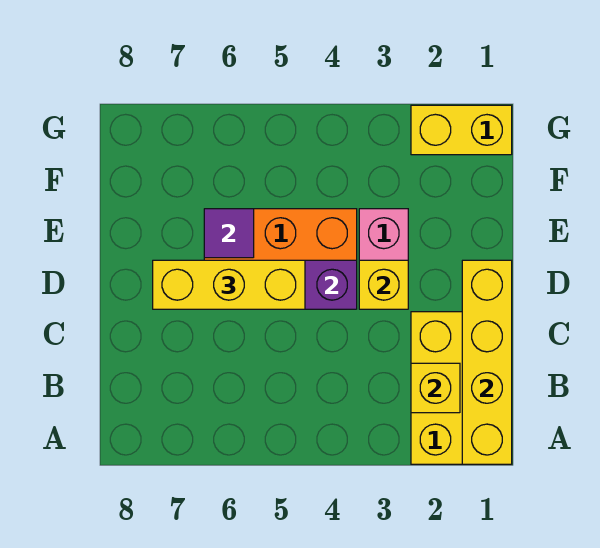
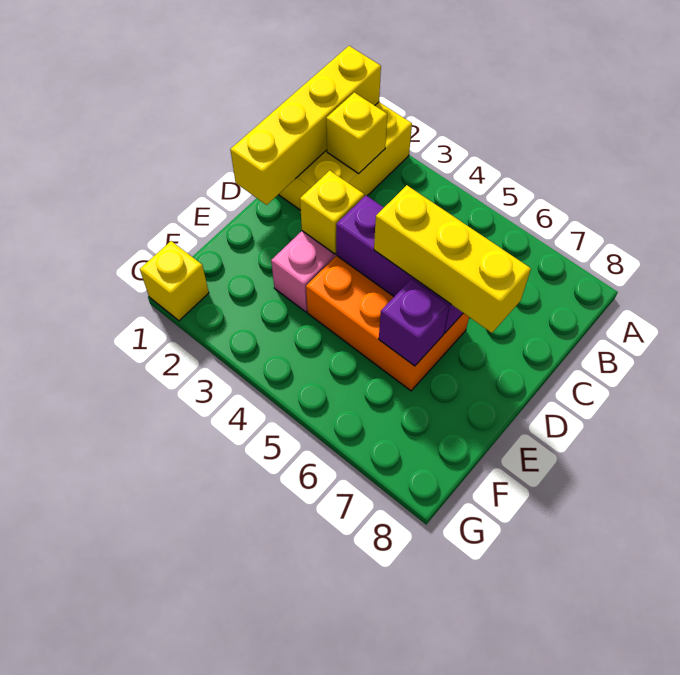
purple tile E6 level 2 -> purple brick E6 level 2
yellow brick G1:G2 level 1 -> yellow brick G1 level 1

